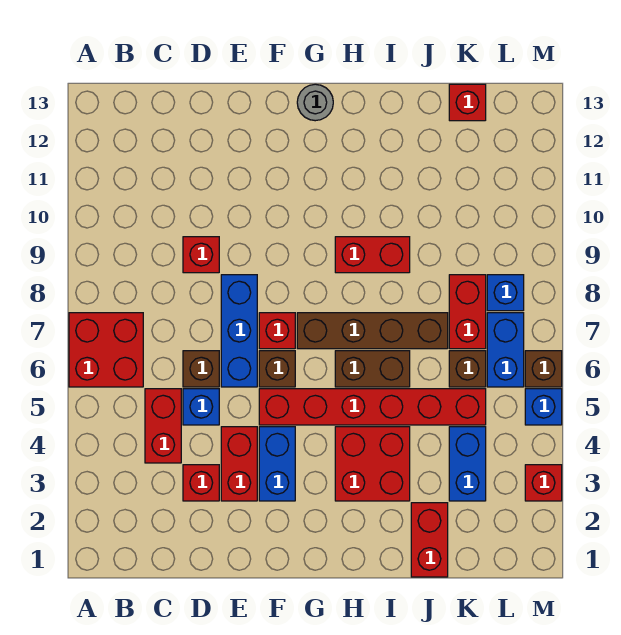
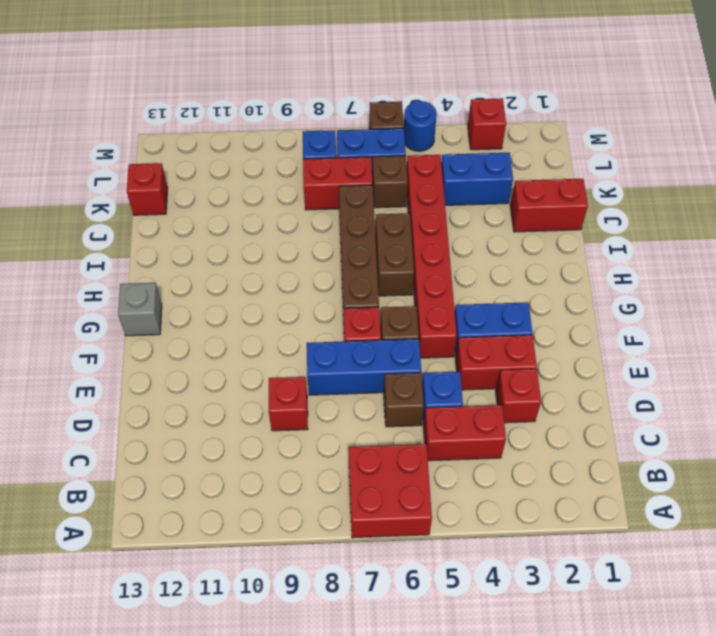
grey round brick G13 level 1 -> grey brick G13 level 1
red brick H3:I4 level 1 -> none
red brick H9:I9 level 1 -> none
blue brick M5 level 1 -> blue round brick M5 level 1

